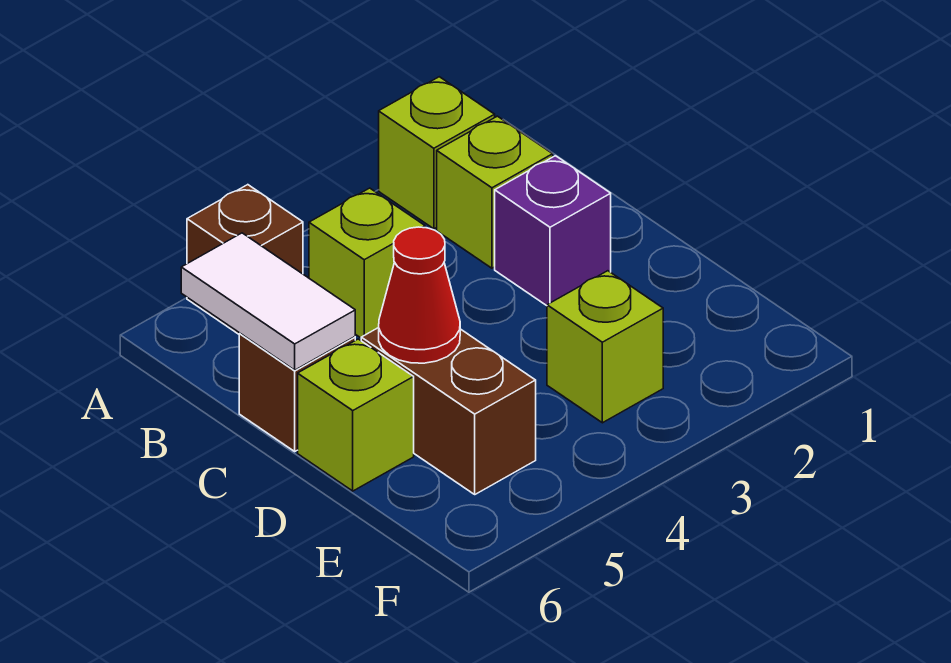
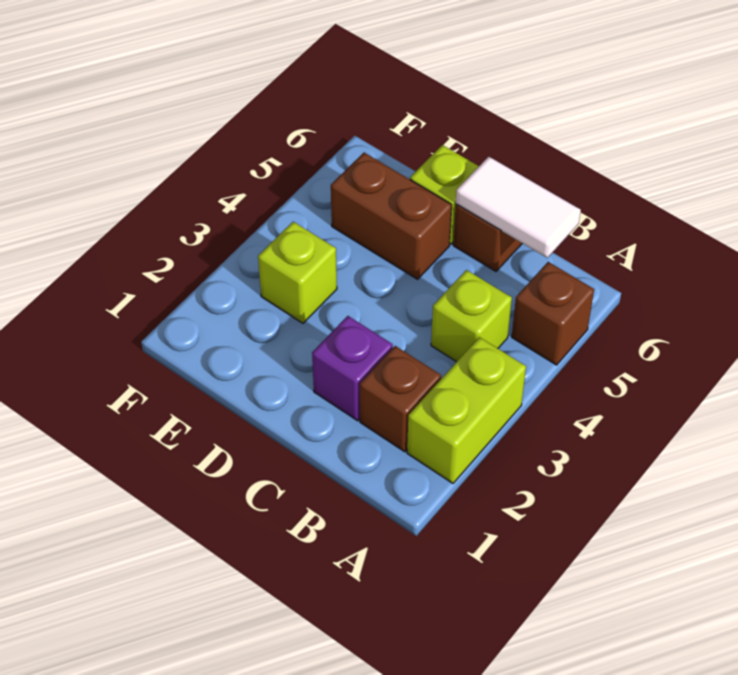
lime brick A2 level 1 -> lime brick A2:A3 level 1
lime brick B2 level 1 -> brown brick B2 level 1
red cone D5 level 2 -> none

